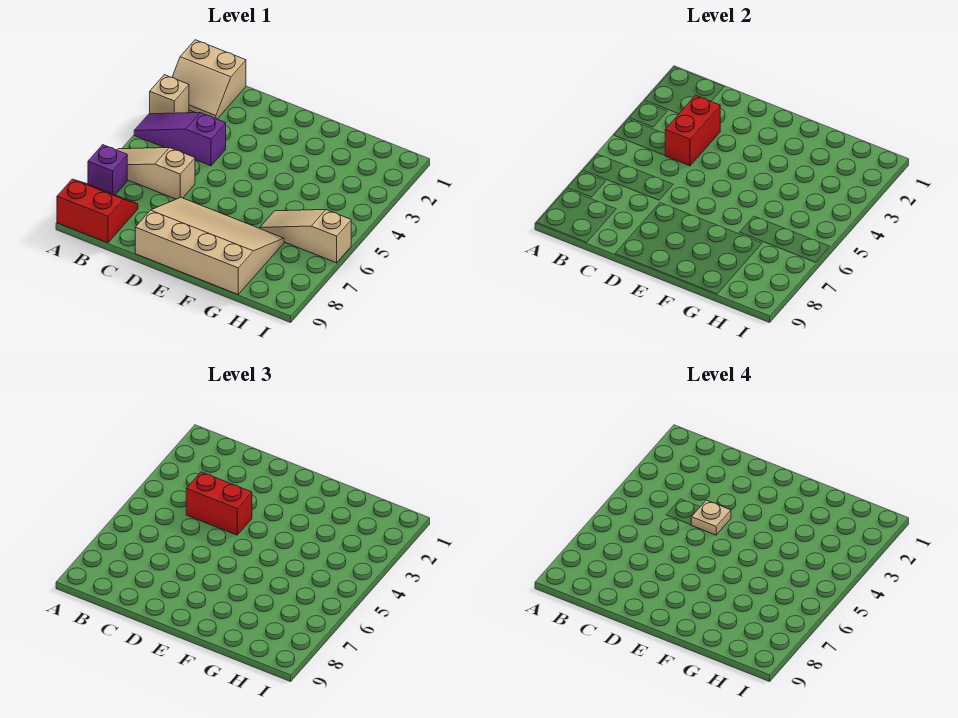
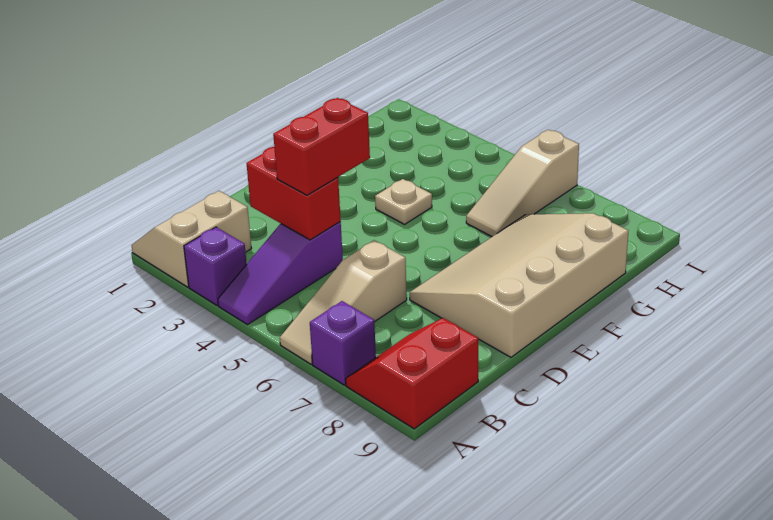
tan slope A1:B2 level 1 top 1 -> tan slope A1:B2 level 1 top 2
tan brick A3 level 1 -> purple brick A3 level 1
tan plate D4 level 4 -> tan plate F4 level 1

